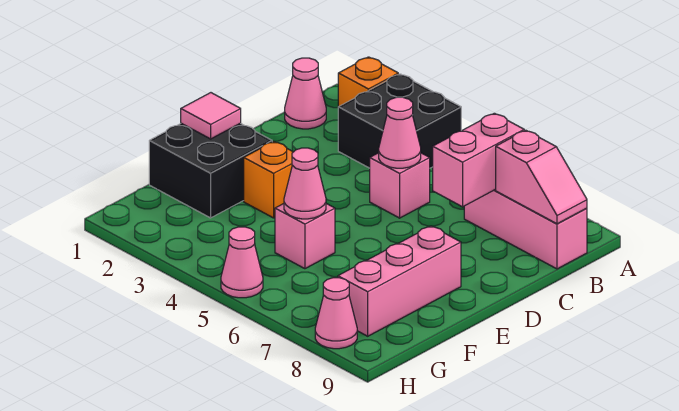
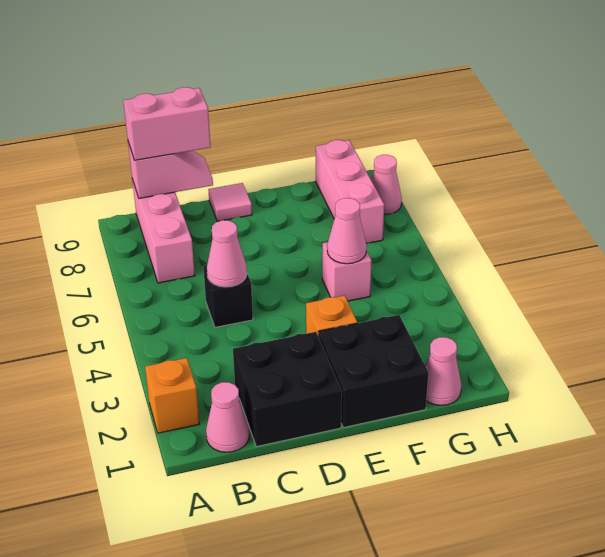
black brick A3:B4 level 1 -> black brick C1:D2 level 1
pink brick B7:C7 level 2 -> pink brick B9:C9 level 3
pink slope B8:B9 level 2 top 8 -> pink slope B9:C9 level 2 top B
pink brick C5 level 1 -> black brick C5 level 1
pink tile E1 level 2 -> pink tile D9 level 1
pink brick E8:G8 level 1 -> pink brick G7:G9 level 1
pink cone H5 level 1 -> pink cone G1 level 1

